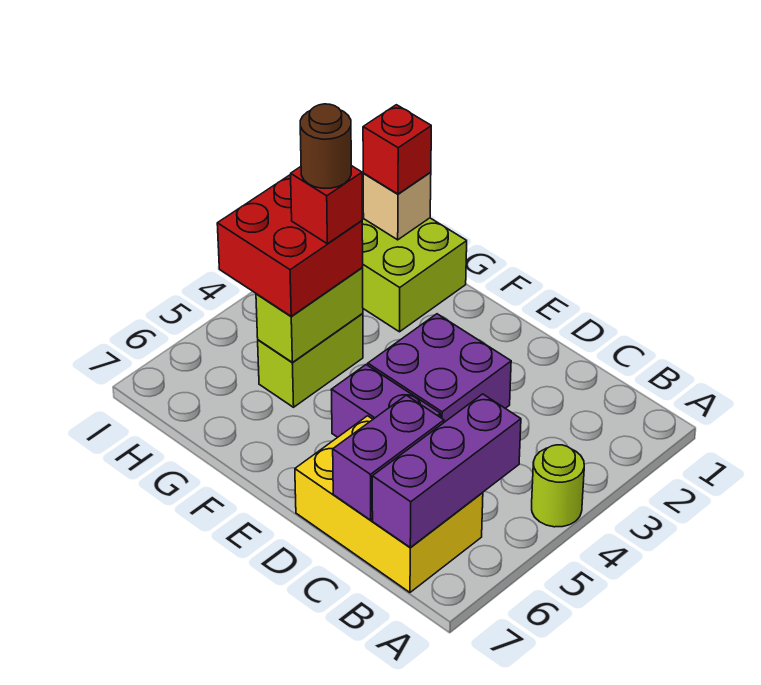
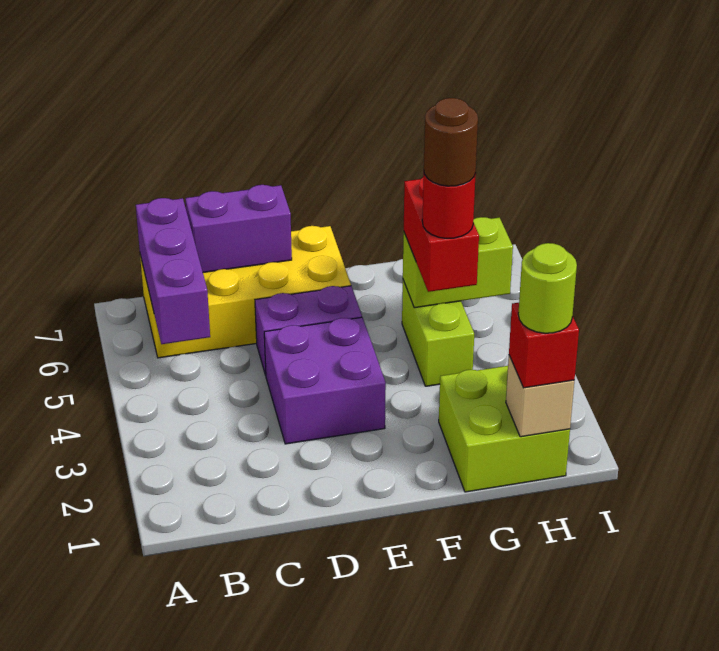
lime round brick A4 level 1 -> lime round brick H1 level 4
yellow brick B6:D7 level 1 -> yellow brick B6:E7 level 1
purple brick C6:C7 level 2 -> purple brick C7:D7 level 2
lime brick G4:G5 level 2 -> lime brick G5:H5 level 2
red brick G4:H5 level 3 -> red brick G4:G5 level 3
red brick G4 level 4 -> red round brick G4 level 4

